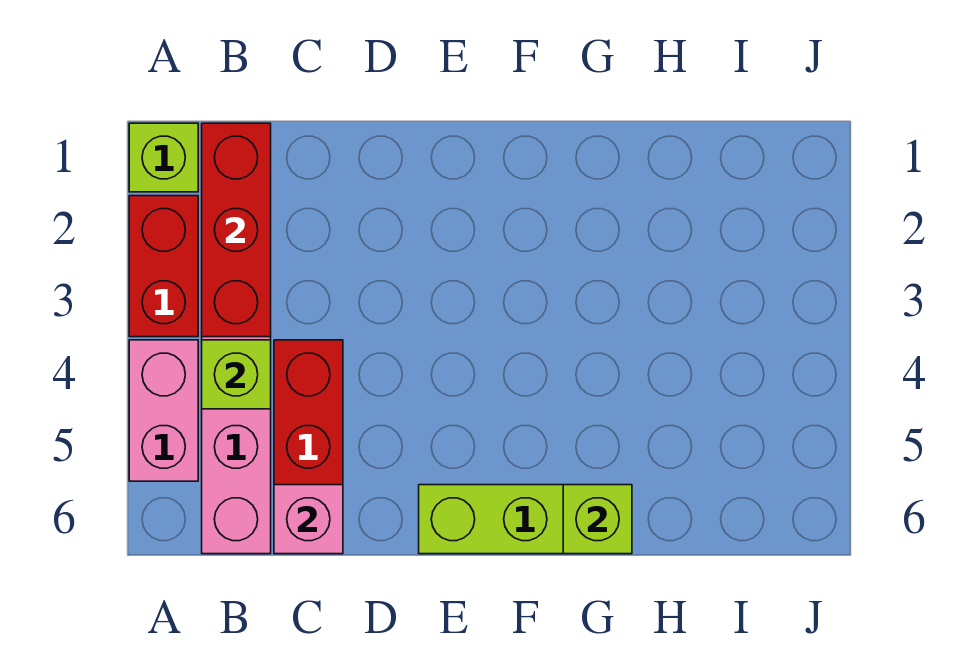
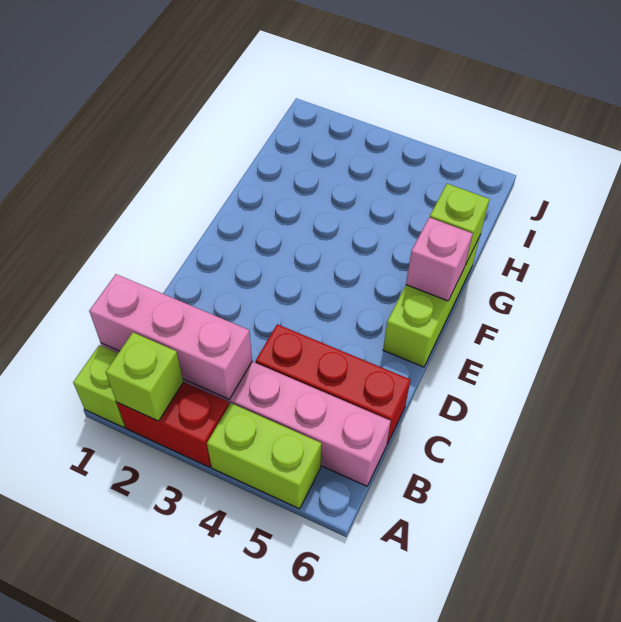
pink brick A4:A5 level 1 -> lime brick A4:A5 level 1
red brick B1:B3 level 2 -> pink brick B1:B3 level 2
lime brick B4 level 2 -> lime brick A2 level 2
pink brick C6 level 2 -> pink brick F6 level 2

